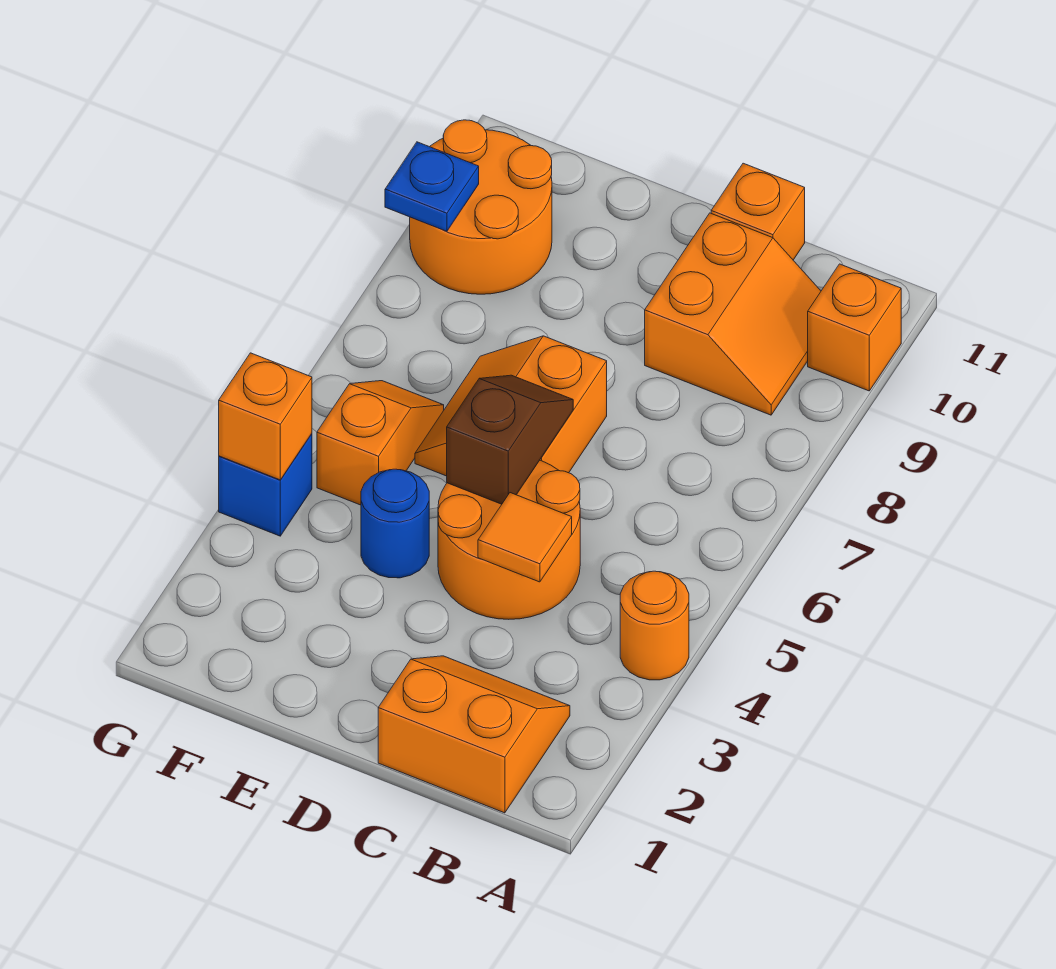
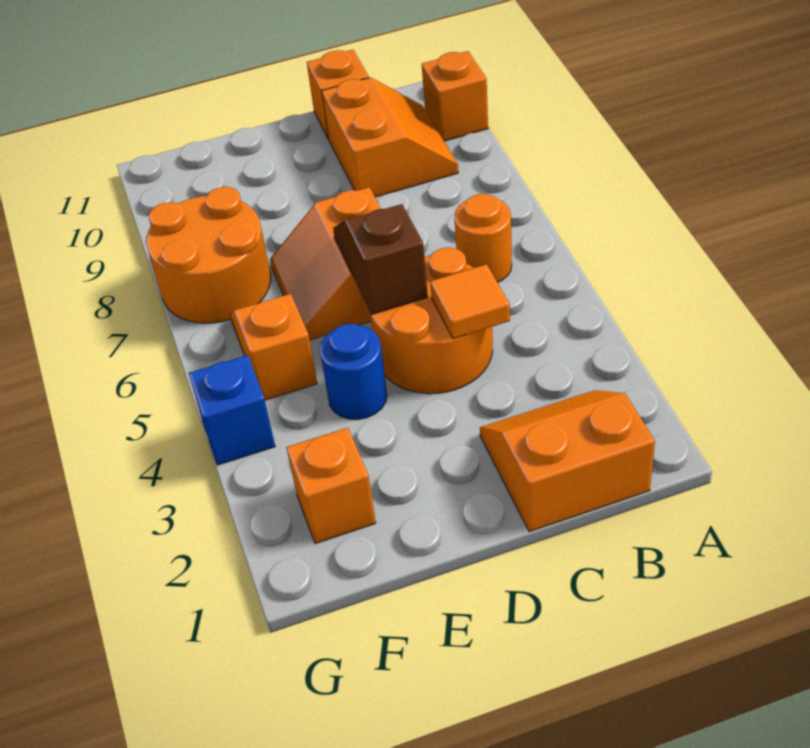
orange round brick A4 level 1 -> orange round brick B6 level 1
orange round brick F9:G10 level 1 -> orange round brick F7:G8 level 1
orange brick G4 level 2 -> orange brick F2 level 1
blue plate G9 level 2 -> none

